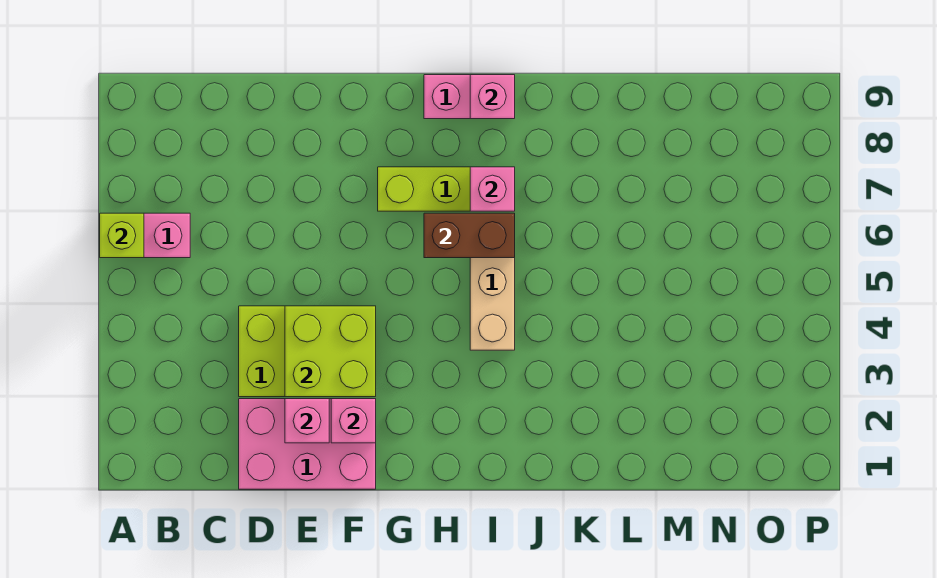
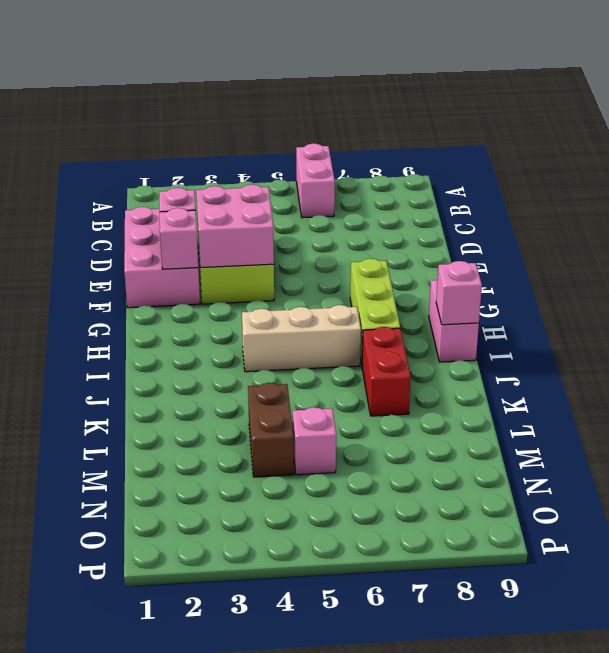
lime brick A6 level 2 -> none
lime brick E3:F4 level 2 -> pink brick E3:F4 level 2
brown brick H6:I6 level 2 -> brown brick L4:M4 level 1
pink brick I7 level 2 -> pink brick M5 level 1
none -> red brick J7:K7 level 1

